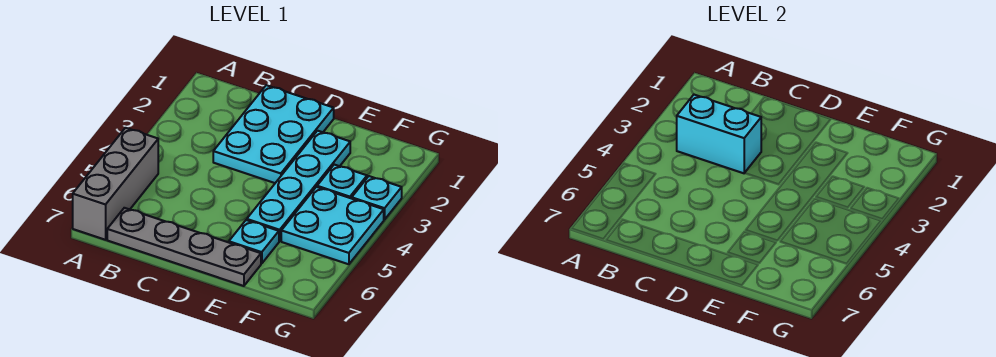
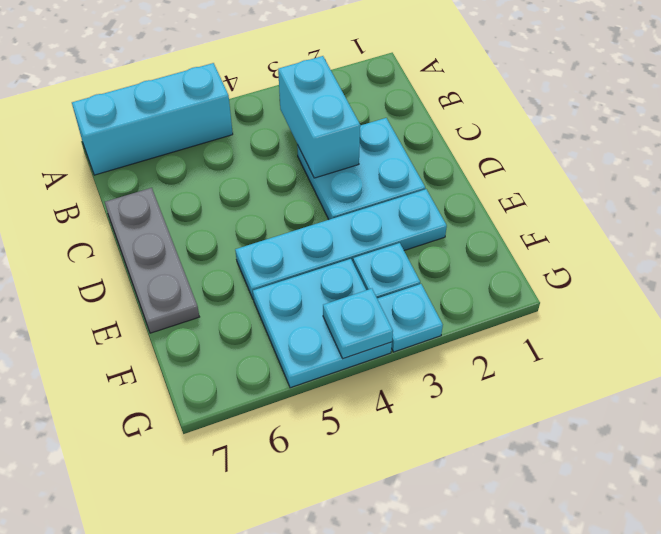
grey brick A5:A7 level 1 -> cyan brick A5:A7 level 1
grey plate B7:E7 level 1 -> grey plate C7:E7 level 1
cyan plate C1:D3 level 1 -> cyan plate C2:D3 level 1
cyan plate E6 level 1 -> cyan plate G4 level 2

